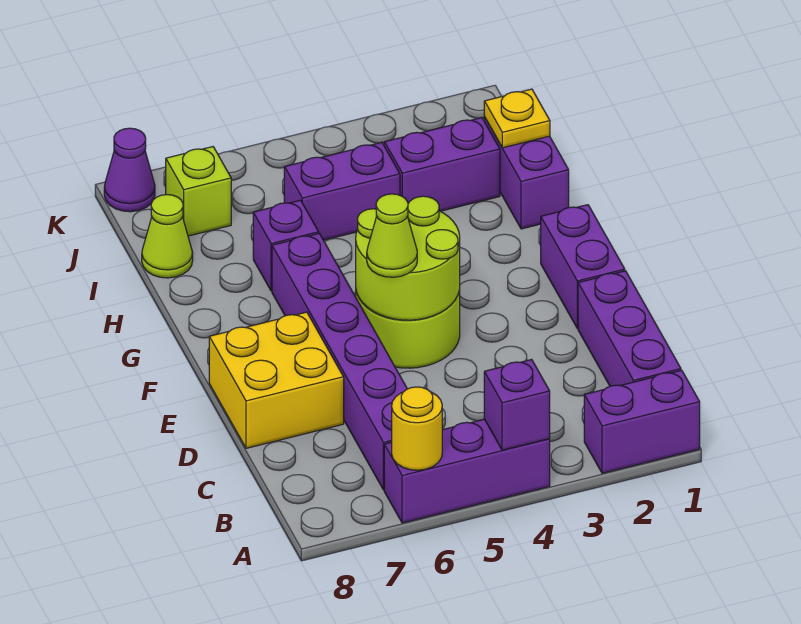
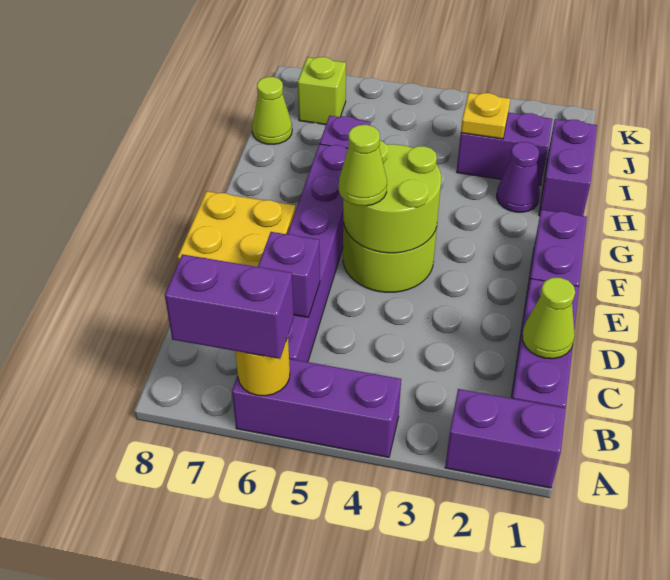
purple brick A4 level 2 -> purple brick C6 level 2
none -> lime cone C1 level 2
yellow plate I1 level 2 -> yellow plate I3 level 2
purple brick I4:I5 level 1 -> purple brick A6:A7 level 3
purple cone K8 level 1 -> purple cone H2 level 1

